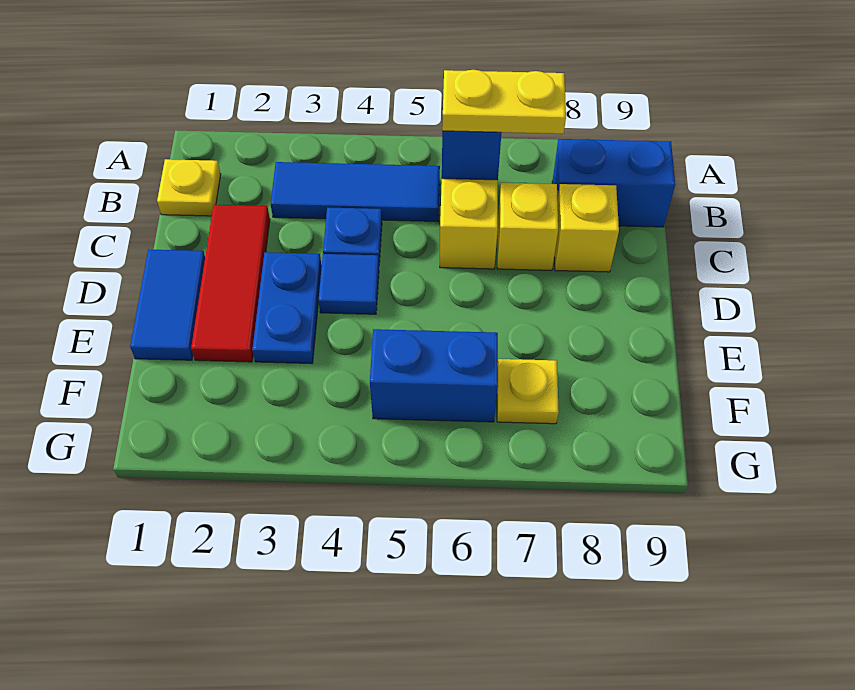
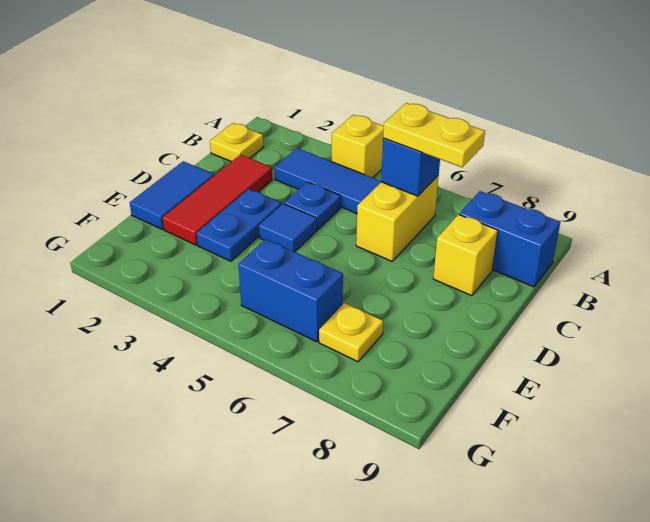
yellow brick C7 level 1 -> yellow brick A4 level 1

